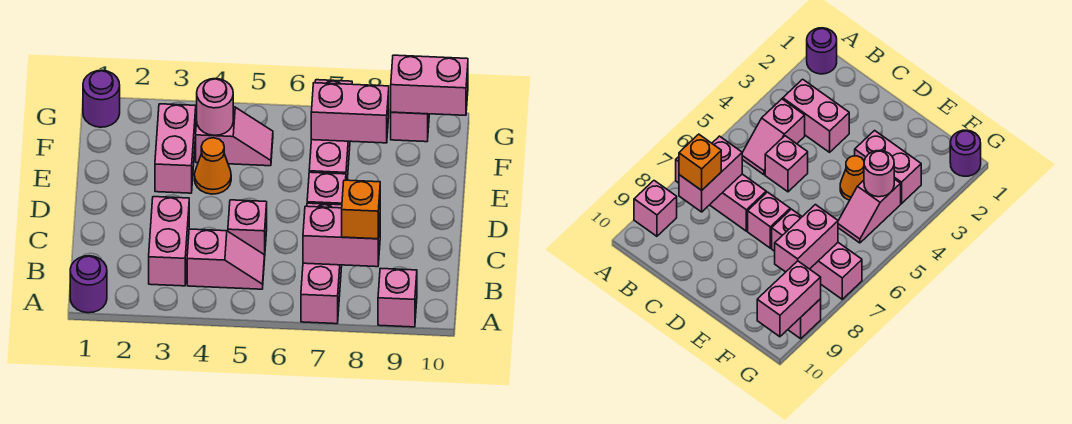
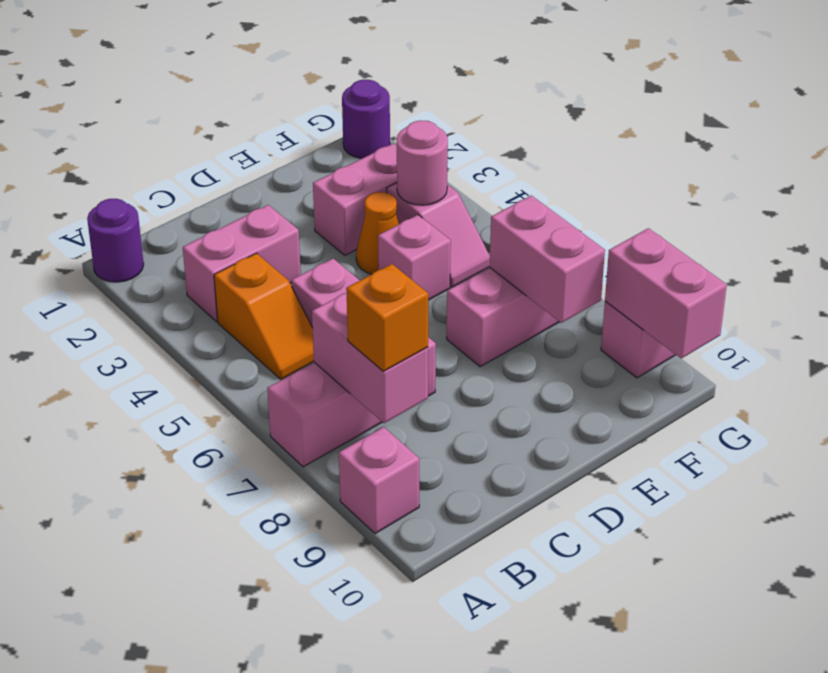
pink slope B4:B5 level 1 top 4 -> orange slope B4:B5 level 1 top 4
pink brick D7 level 1 -> pink brick E5 level 1

